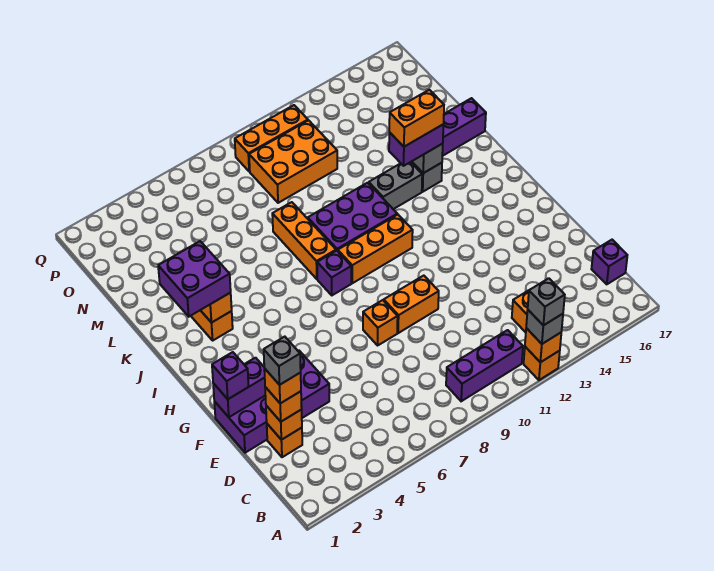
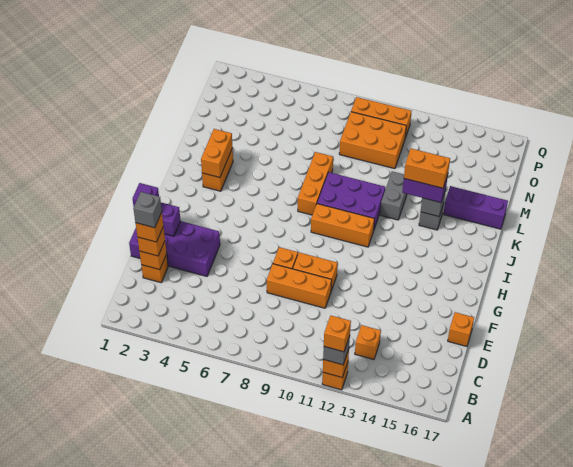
grey brick A12 level 4 -> orange brick A12 level 4
purple brick B9:B11 level 1 -> none
purple brick C17 level 1 -> none
none -> orange brick E8:E10 level 1
none -> orange brick E17 level 1
purple brick I8 level 1 -> none
purple brick J2:K3 level 3 -> none
grey brick K12:K13 level 1 -> grey brick K12:L12 level 1

